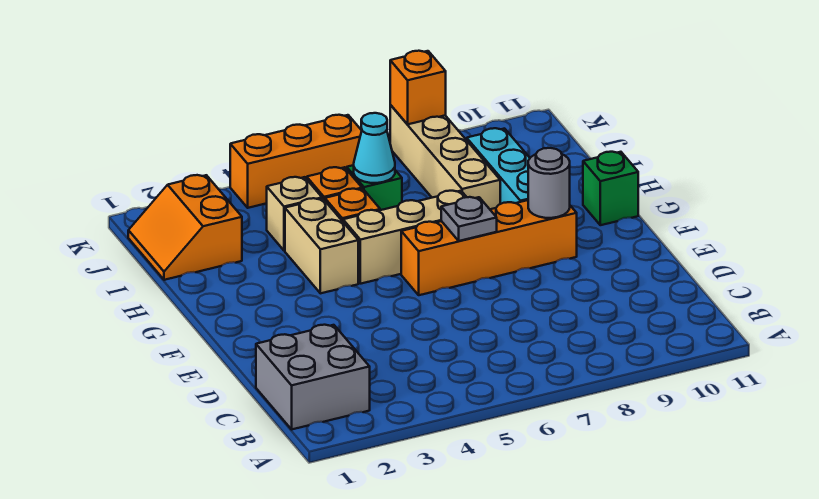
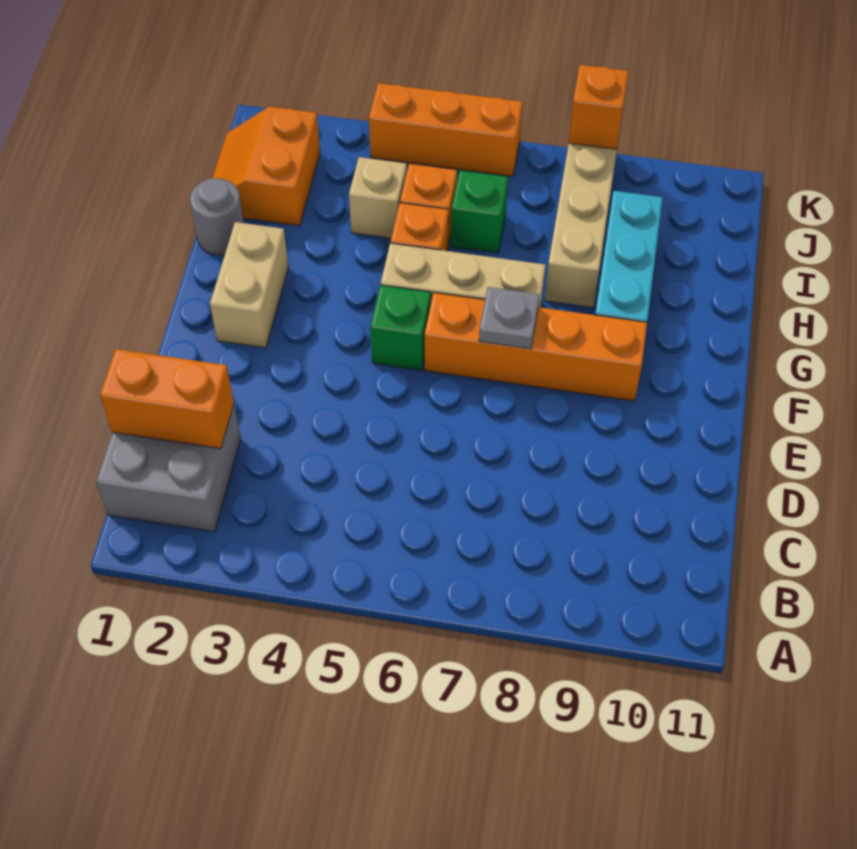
none -> orange brick C1:C2 level 2
grey round brick F9 level 2 -> grey round brick H1 level 1
tan brick G4:H4 level 1 -> tan brick F2:G2 level 1
green brick G11 level 1 -> green brick F5 level 1
cyan cone I6 level 2 -> none

